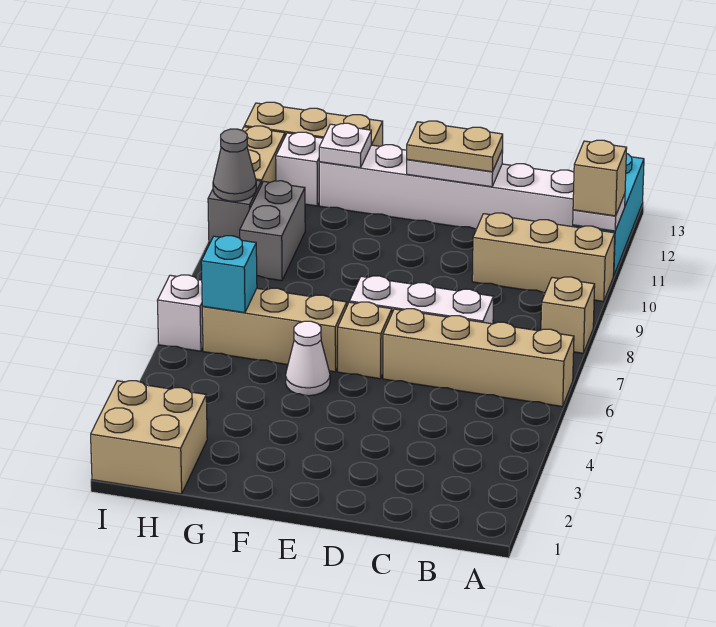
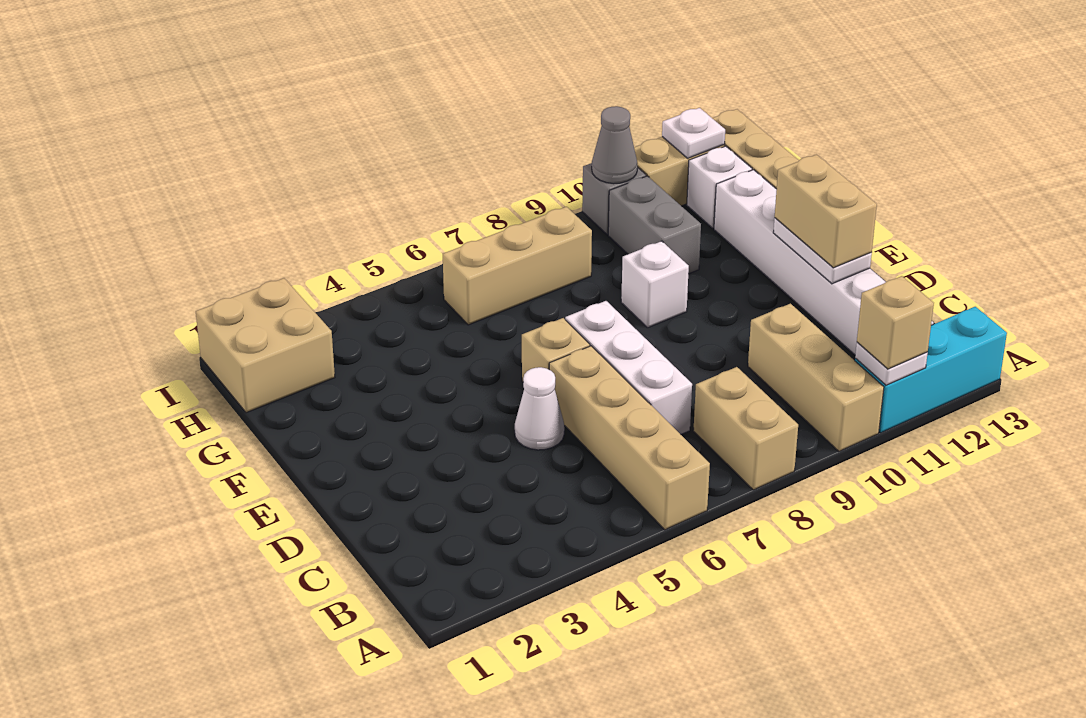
tan brick A8 level 1 -> tan brick A8:B8 level 1
tan plate D12:E12 level 3 -> tan brick D12:E12 level 3
white cone F5 level 1 -> white cone D5 level 1
tan brick F6:H6 level 1 -> tan brick H6:H8 level 1
white plate G12 level 2 -> white plate I12 level 2
cyan brick H6 level 2 -> none
grey brick H9:H10 level 1 -> grey brick G10:H10 level 1
white brick I6 level 1 -> white brick F9 level 1

